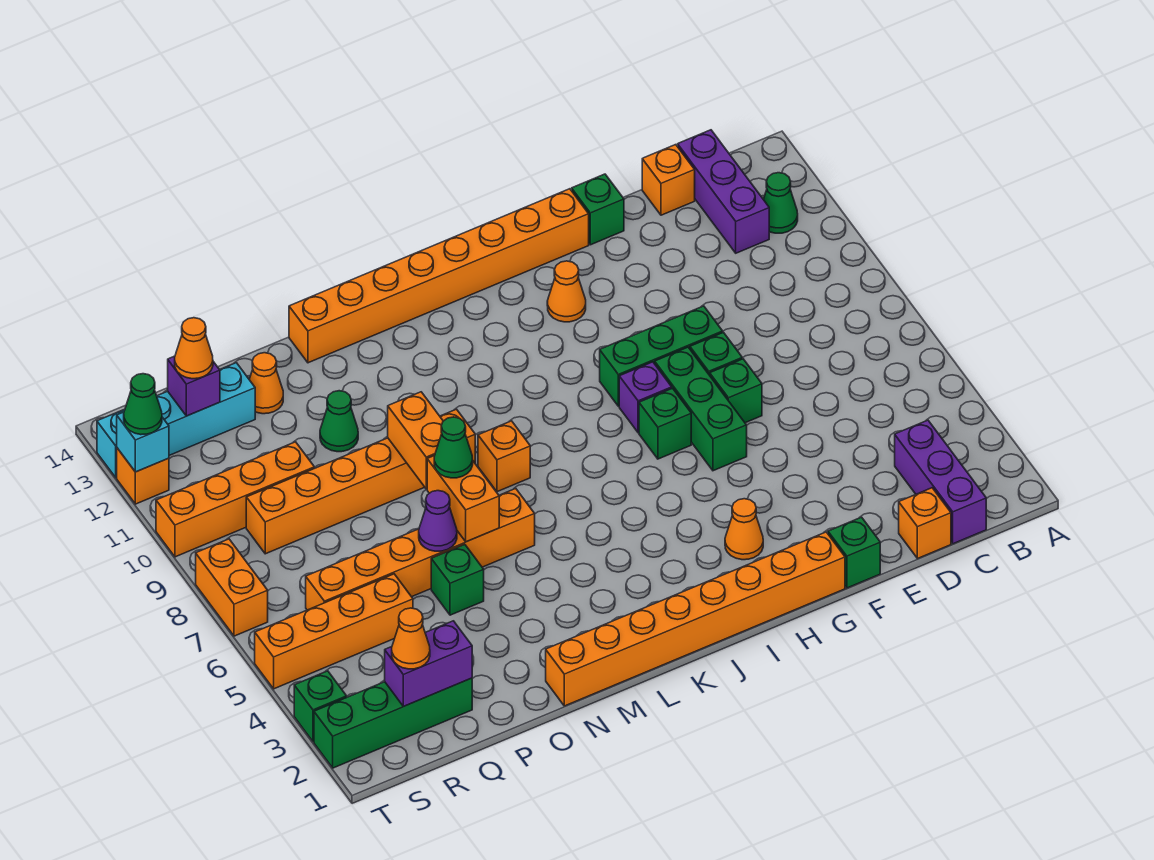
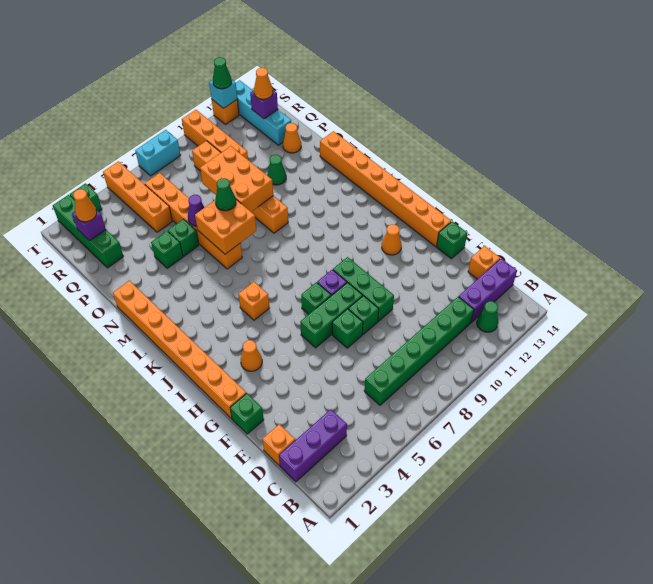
none -> green brick C6:C11 level 1
orange brick L8 level 1 -> orange brick J5 level 1
orange brick N6:N7 level 2 -> orange brick M6:N7 level 2
orange brick N8:N9 level 2 -> orange brick N8:P9 level 2
none -> green brick O4 level 1
purple brick Q2:R2 level 2 -> purple brick R2 level 2
orange brick T7:T8 level 1 -> cyan brick T7:T8 level 1

